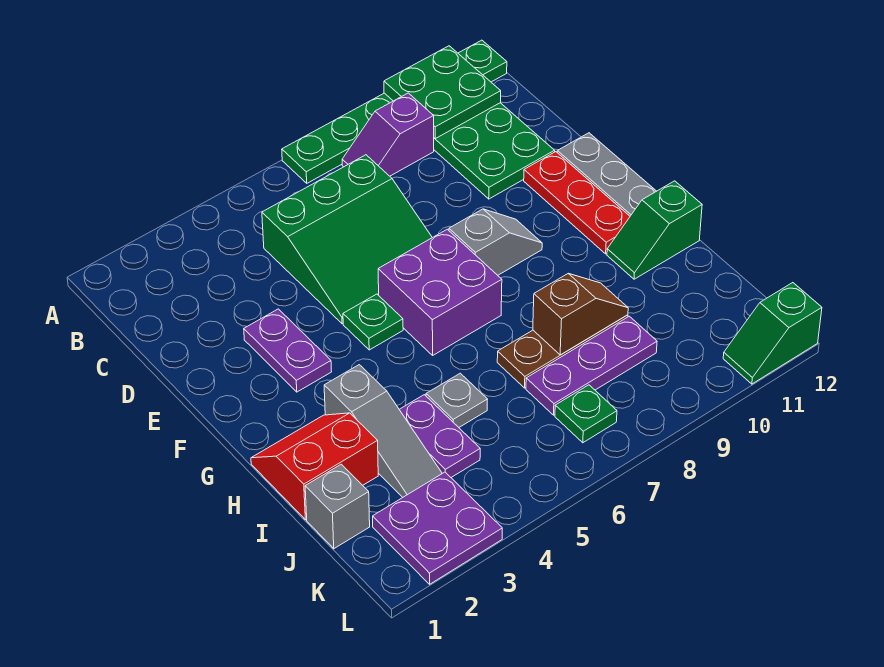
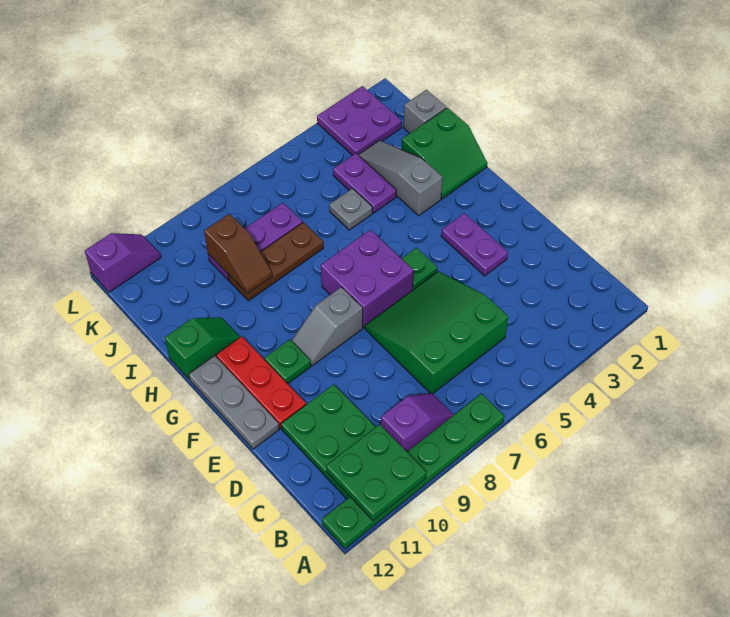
red slope H1:I2 level 1 top I -> green slope H1:I2 level 1 top I
brown slope I8:I9 level 2 top 8 -> brown slope I9:J9 level 2 top J
green plate K7 level 1 -> green plate F10 level 1
green slope L11:L12 level 1 top 12 -> purple slope L11:L12 level 1 top 12

